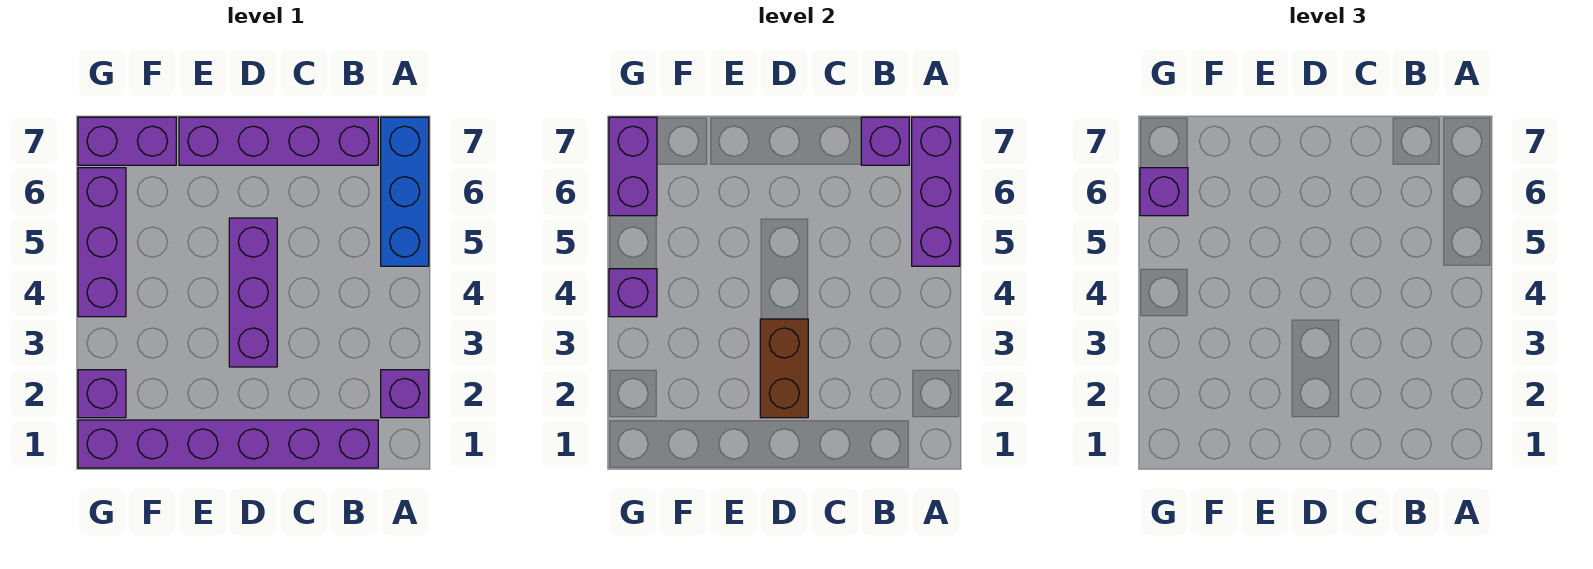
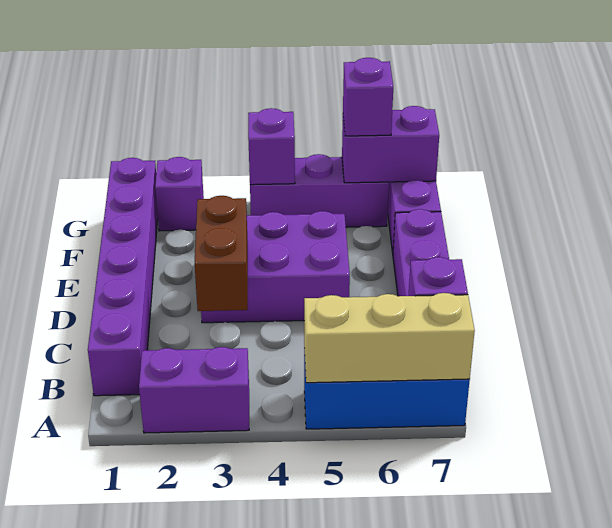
purple brick A2 level 1 -> purple brick A2:A3 level 1
purple brick A5:A7 level 2 -> tan brick A5:A7 level 2
brown brick D2:D3 level 2 -> brown brick C3:D3 level 2
purple brick D3:D5 level 1 -> purple brick D3:E5 level 1

